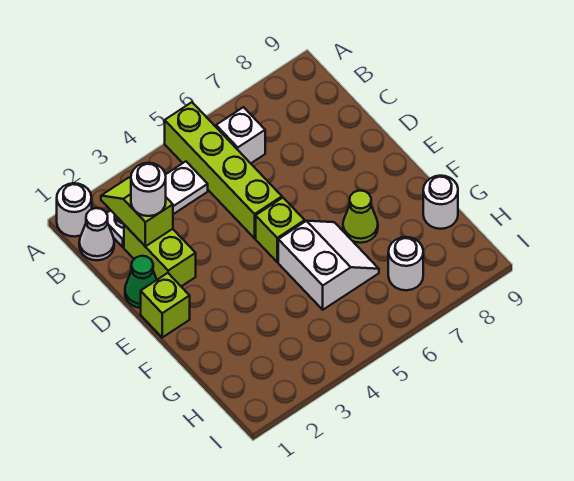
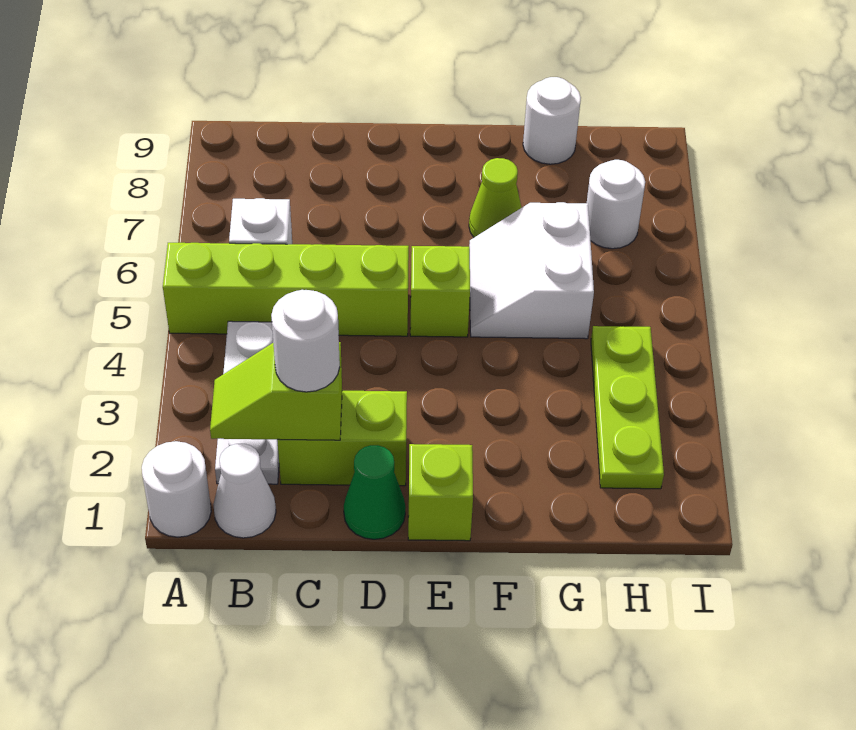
white slope F5:G6 level 1 top 5 -> white slope F5:G6 level 1 top G
none -> lime plate H2:H4 level 1

